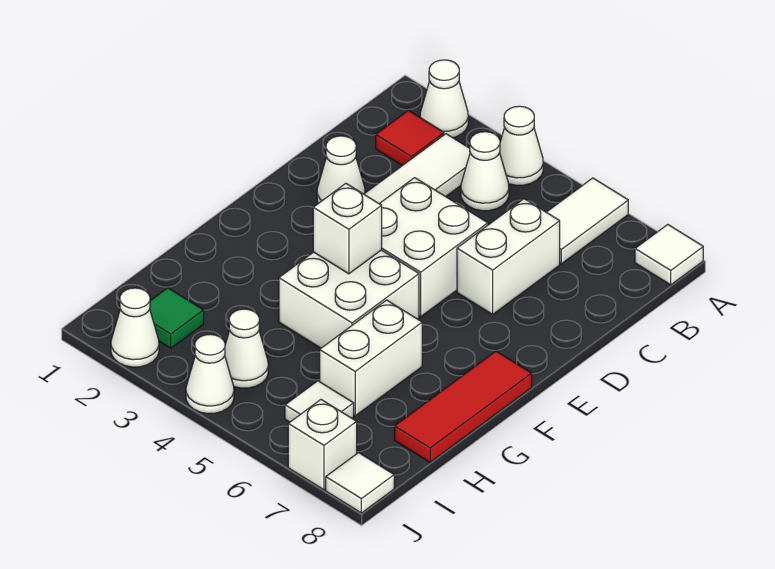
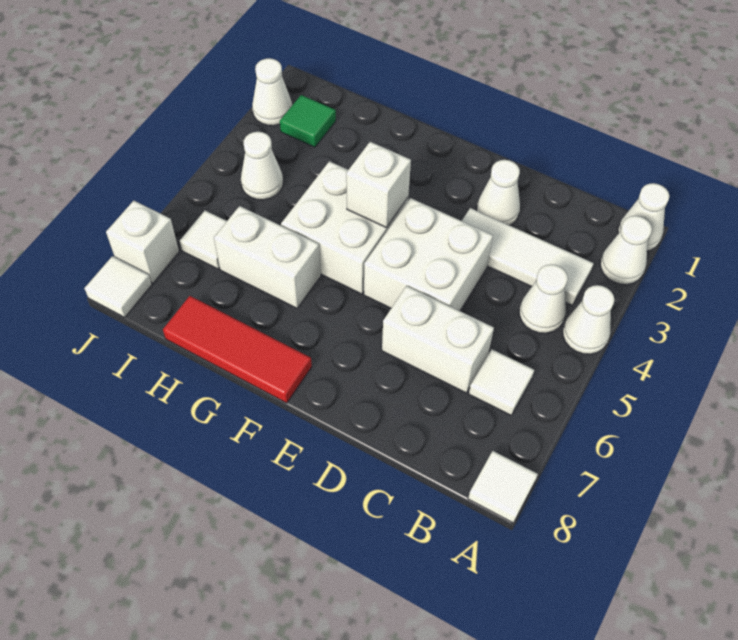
white tile A6:B6 level 1 -> white tile B6 level 1
red tile B2 level 1 -> none
white cone J4 level 1 -> white cone A1 level 1

